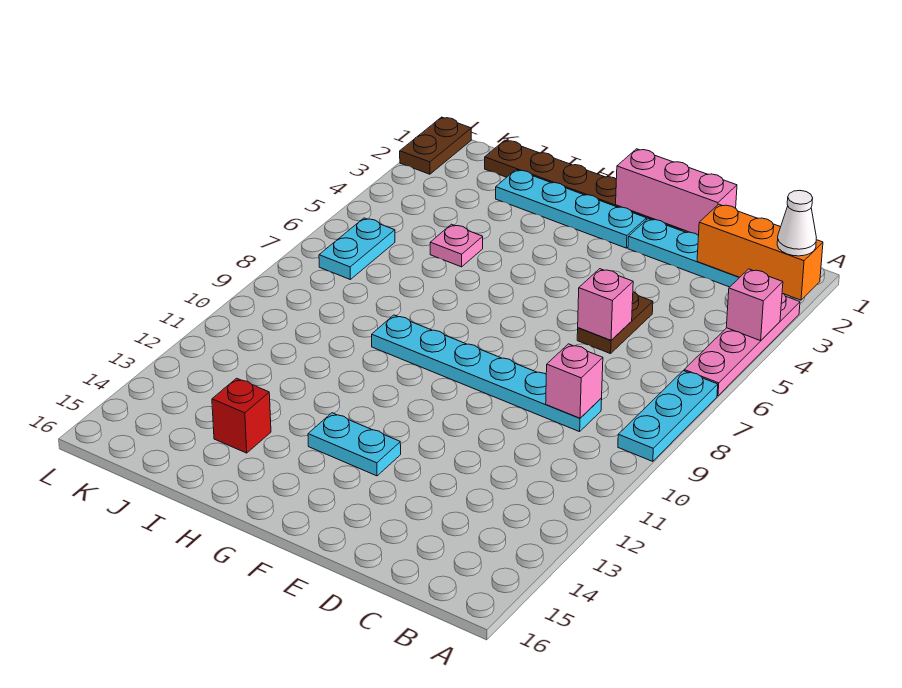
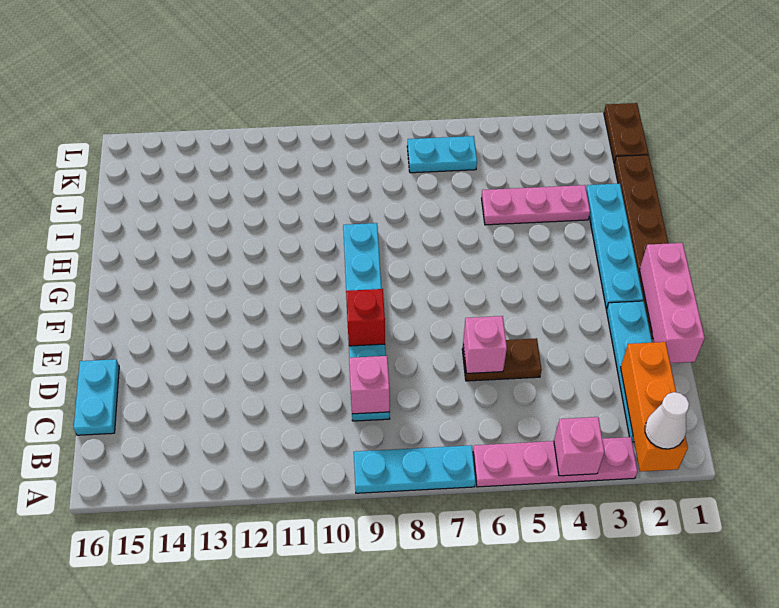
cyan plate F13:G13 level 1 -> cyan plate C16:D16 level 1
pink plate I5 level 1 -> pink plate I3:I5 level 1
red brick I14 level 1 -> red brick E9 level 2
brown plate L1:L2 level 1 -> brown plate K1:L1 level 1

